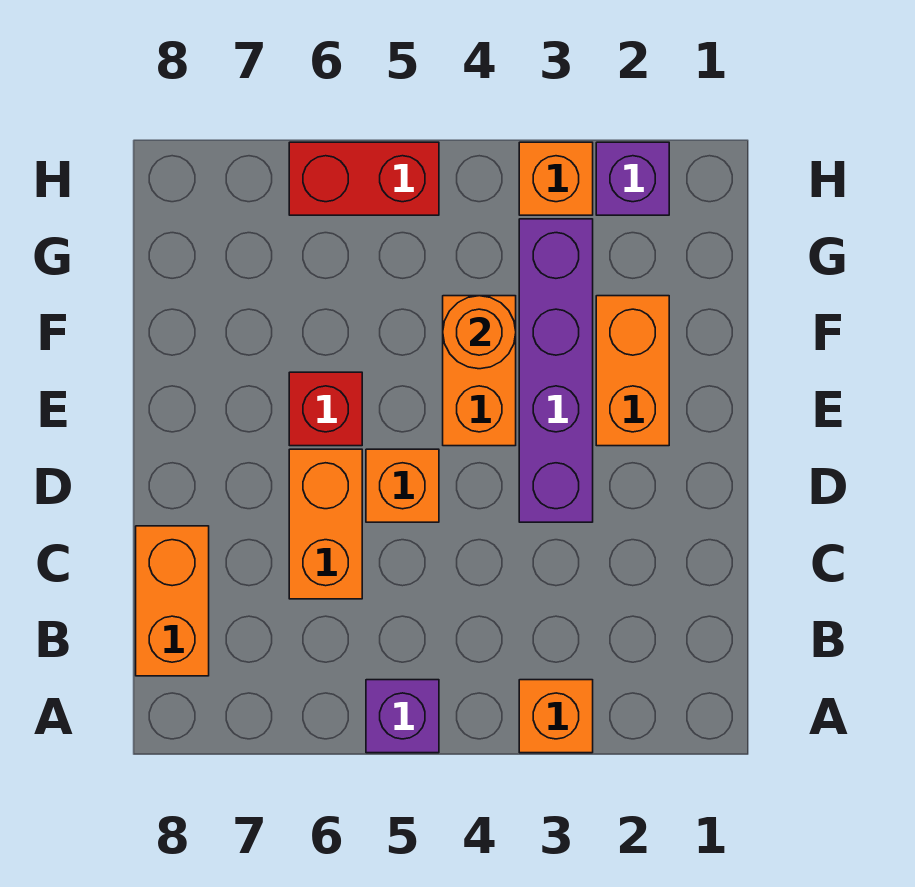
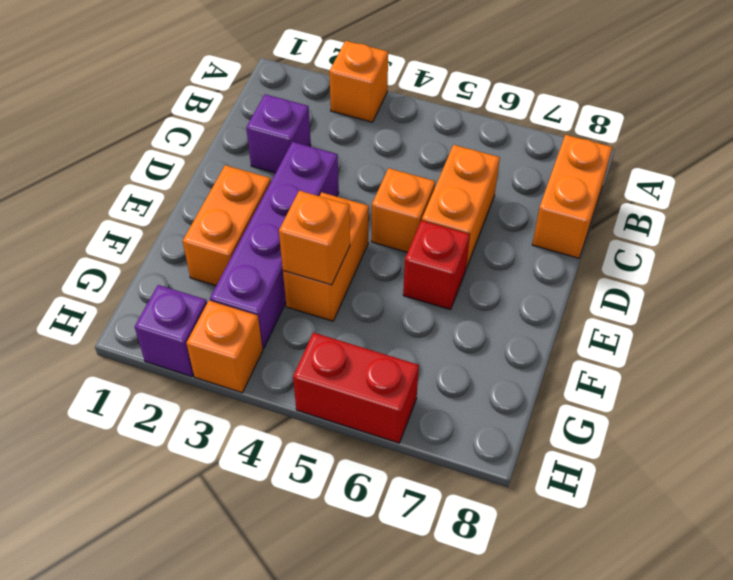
purple brick A5 level 1 -> purple brick C2 level 1
orange round brick F4 level 2 -> orange brick F4 level 2

